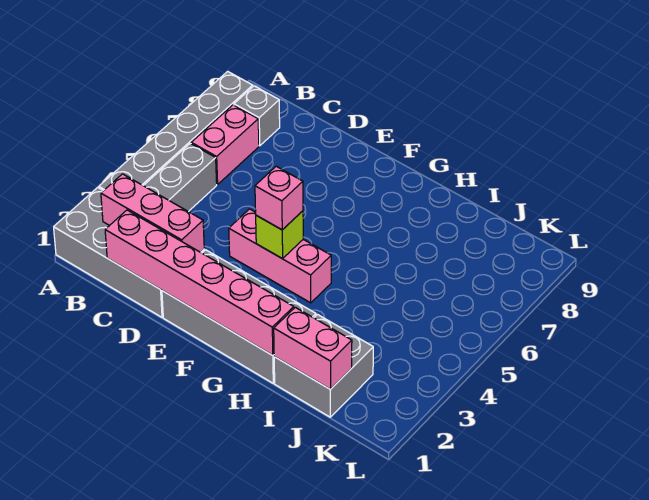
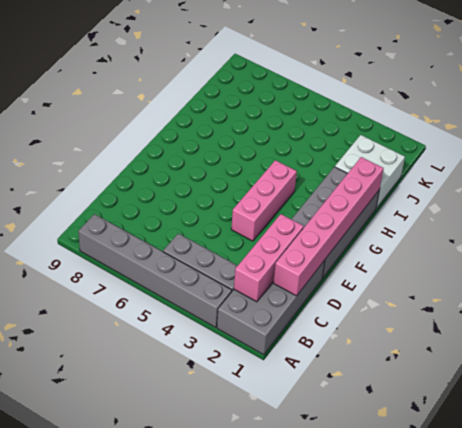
pink brick B6:B7 level 1 -> none
grey brick B8 level 1 -> none
lime brick F4 level 2 -> none
pink brick F4 level 3 -> none
grey brick I1:J2 level 1 -> white brick I1:J2 level 1
pink brick I1:J1 level 2 -> none

